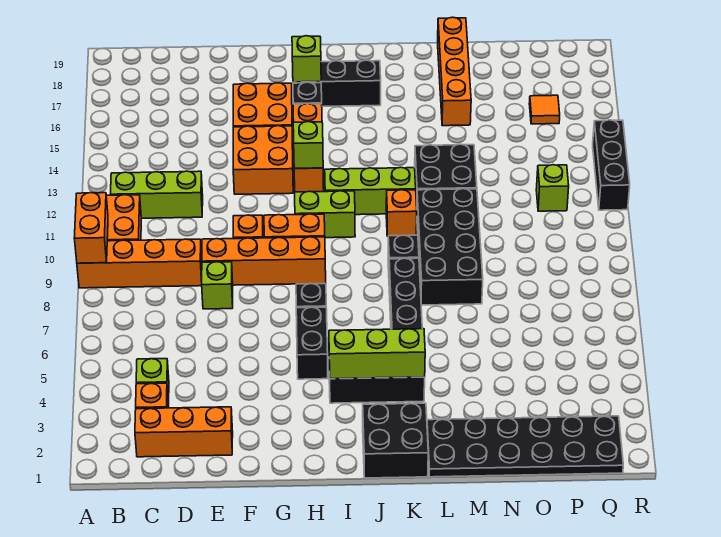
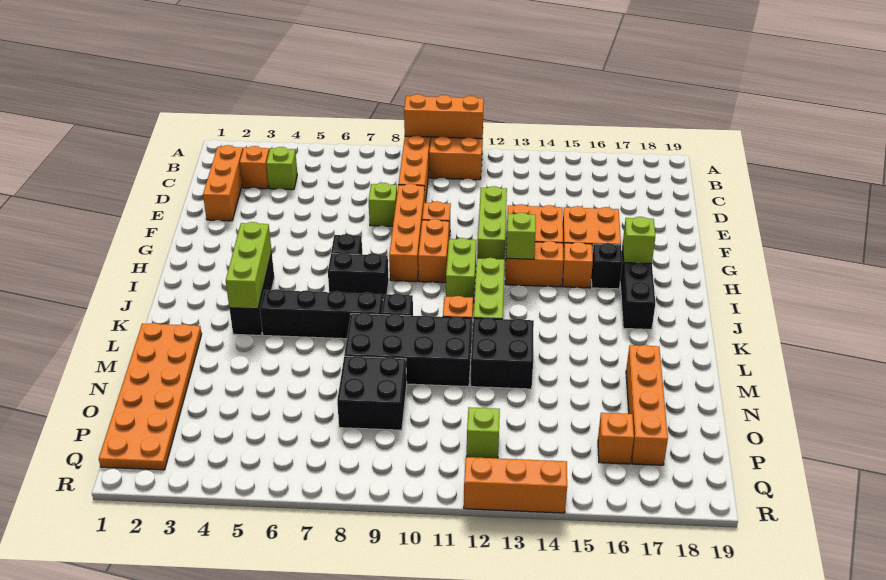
orange brick A9:A10 level 2 -> orange brick A9:A11 level 2
lime brick B12:D12 level 1 -> lime brick E12:G12 level 1
black brick H5:H6 level 1 -> black brick I7:I8 level 1
black brick J1:K2 level 1 -> black brick N8:O9 level 1
black plate L1:Q2 level 1 -> orange plate L1:Q2 level 1
orange brick M16:M19 level 1 -> orange brick M17:P17 level 1
orange tile P16 level 1 -> orange brick P16 level 1
black brick R12:R14 level 1 -> orange brick R12:R14 level 1

